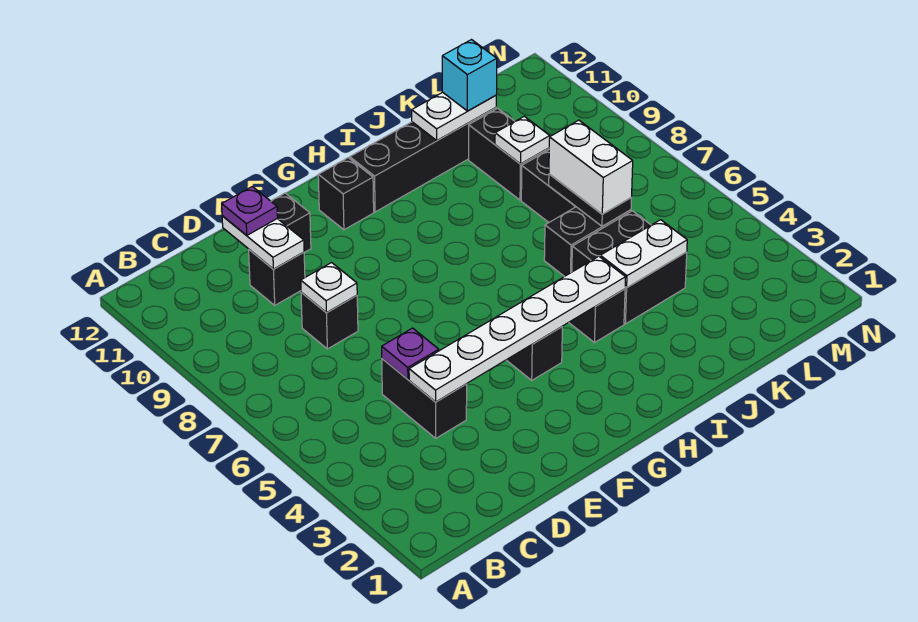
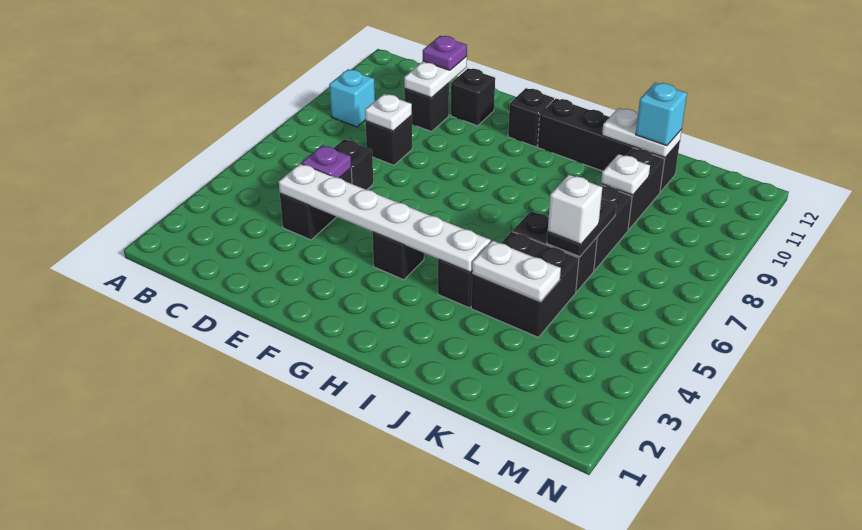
none -> cyan brick B9 level 1
none -> black brick D6 level 1
white brick K6:K7 level 3 -> white brick K6 level 3

